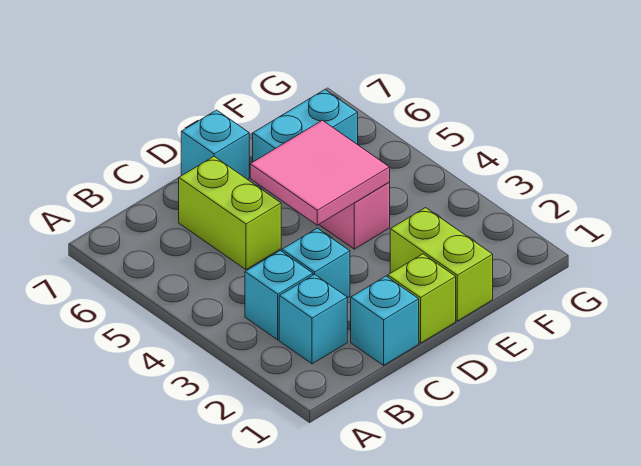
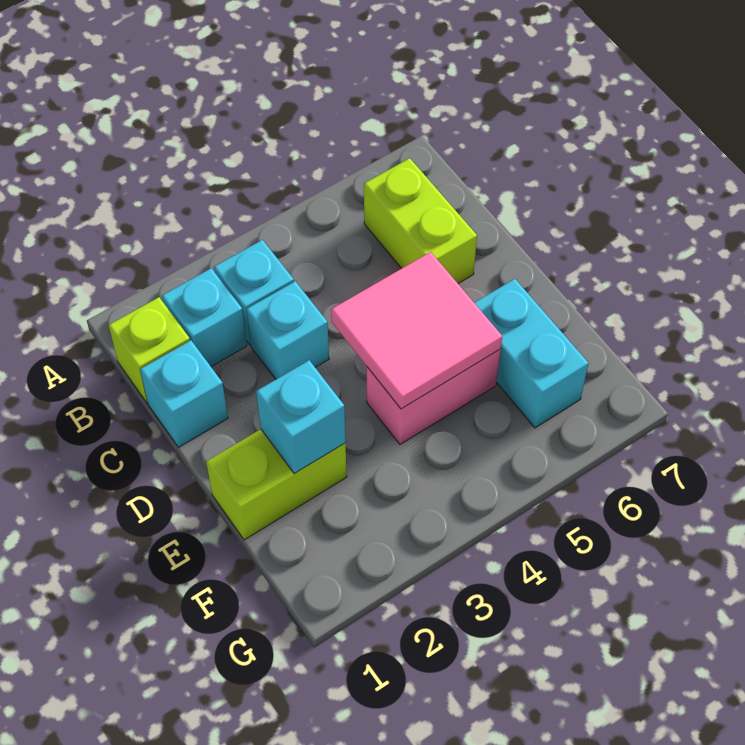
lime brick C5:C6 level 1 -> lime brick B6:C6 level 1
lime brick D1 level 1 -> lime brick B1 level 1
cyan brick D7 level 1 -> cyan brick E2 level 2

